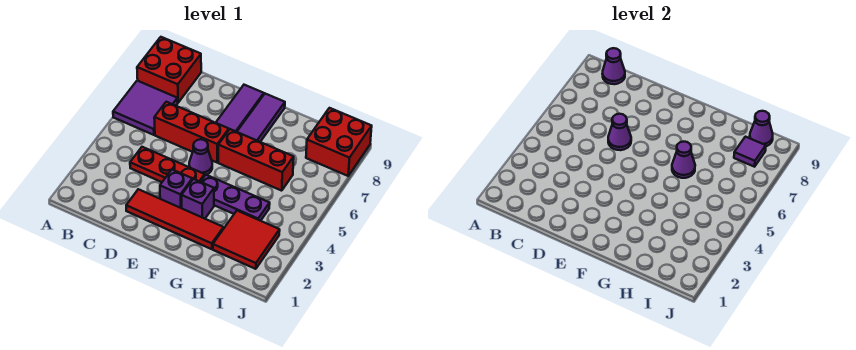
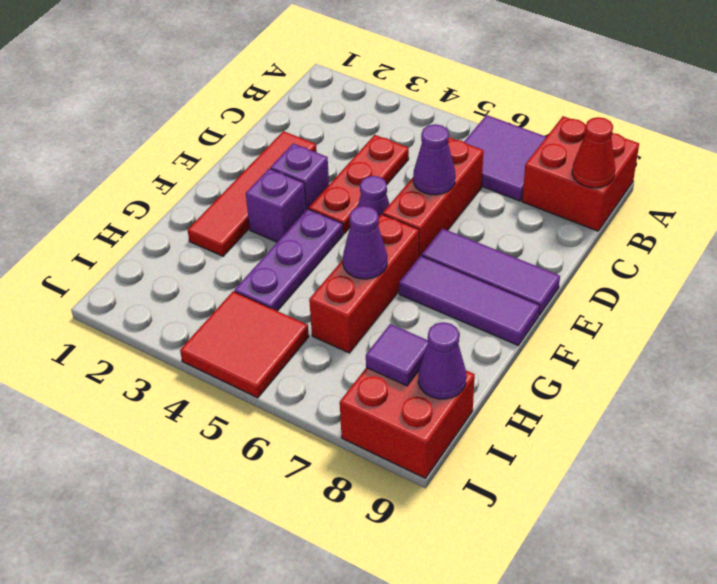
purple cone B9 level 2 -> red cone B9 level 2
red tile H2:I3 level 1 -> red tile I4:J5 level 1

